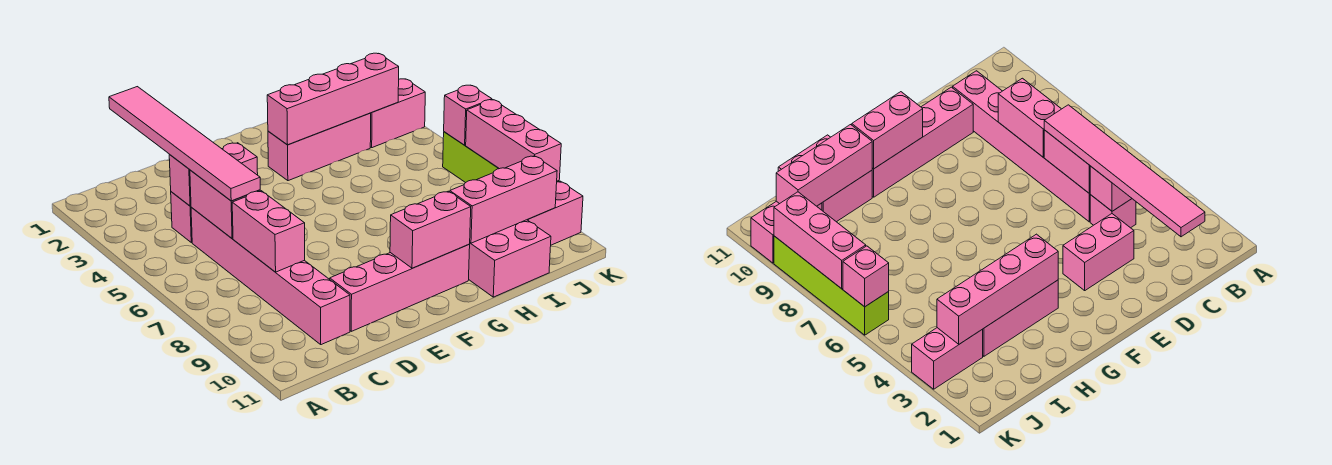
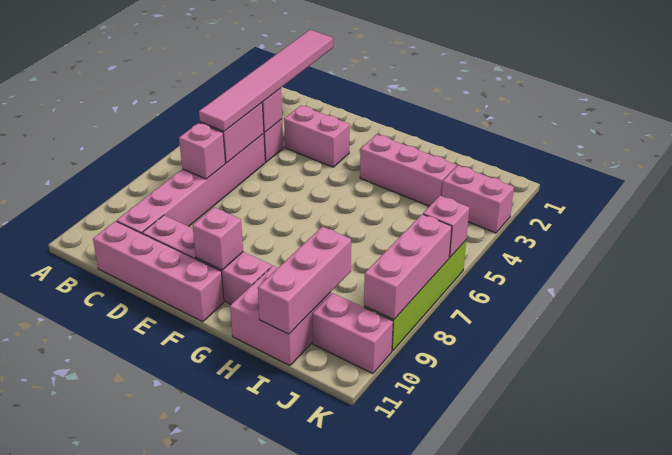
pink brick C7:C8 level 2 -> pink brick C7 level 2
pink brick F10:G10 level 2 -> pink brick F10 level 2
pink brick G3:J3 level 2 -> pink brick C11:F11 level 1
pink brick H10:J10 level 2 -> pink brick I9:I11 level 2

